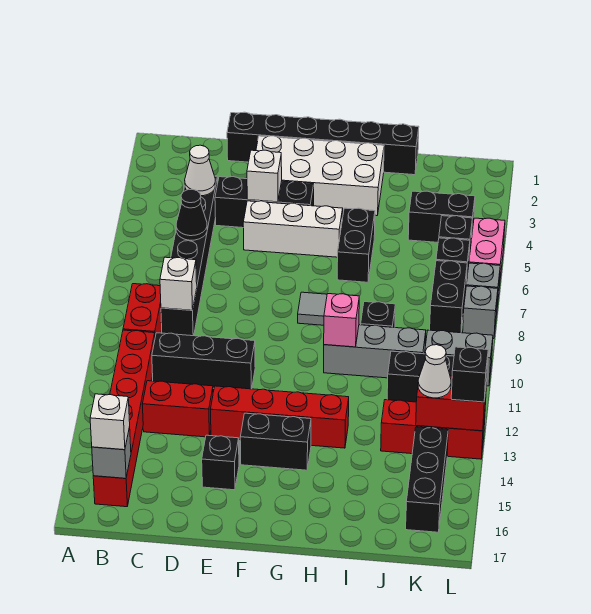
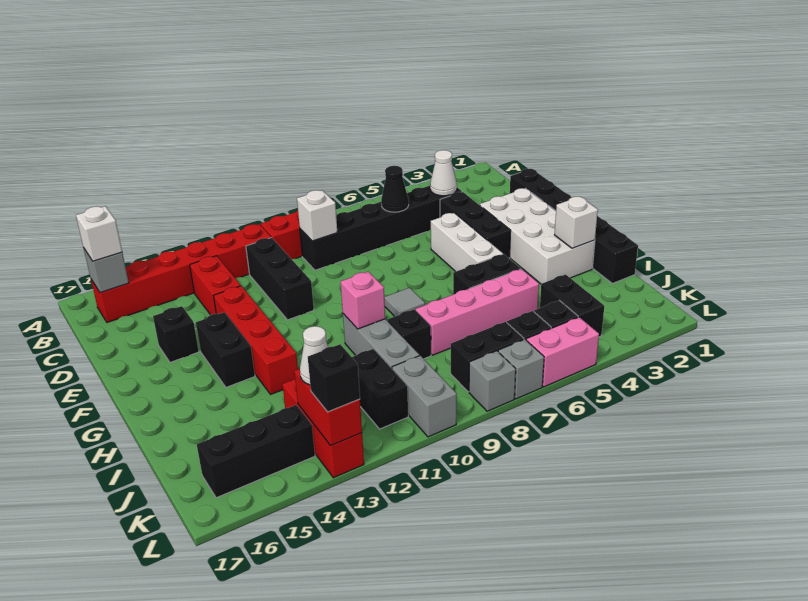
white brick E4 level 2 -> white brick H2 level 2
none -> pink brick I5:I8 level 1

